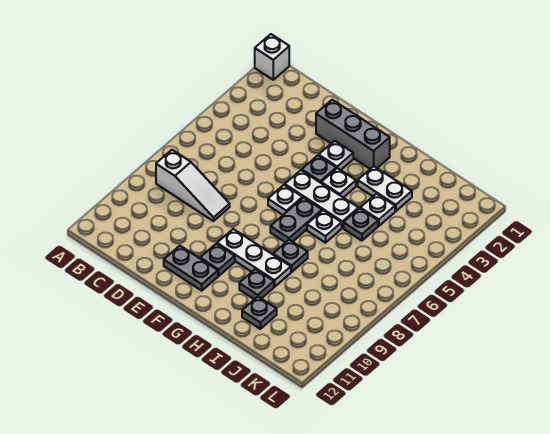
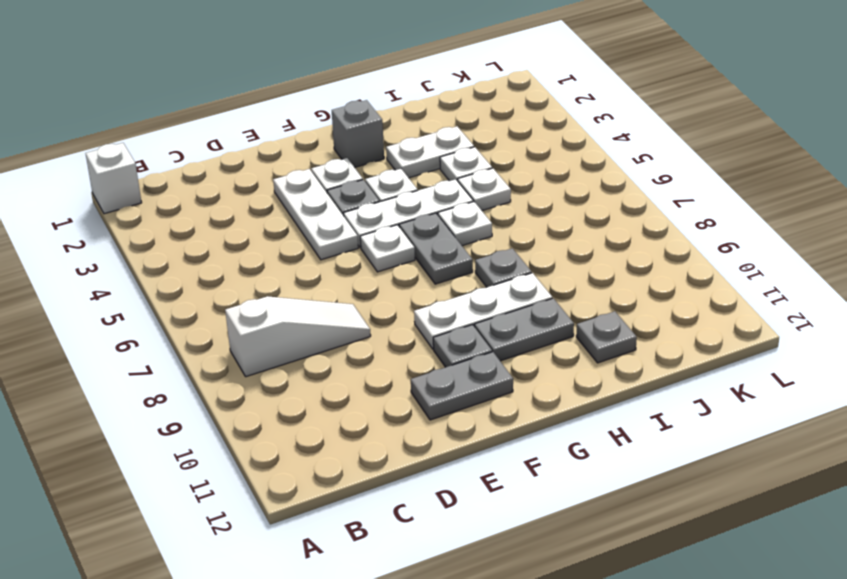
grey brick E2:G2 level 1 -> grey brick G2 level 1
none -> white plate E3:E5 level 1
grey plate H10 level 1 -> grey plate G10:H10 level 1
grey plate I5 level 1 -> white plate I5 level 1

